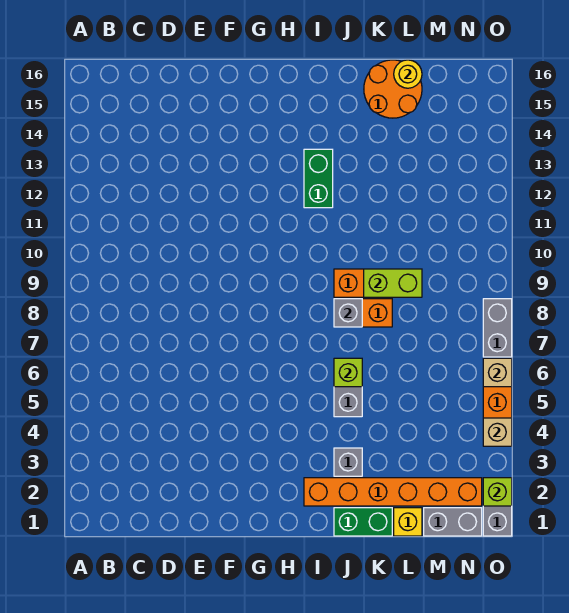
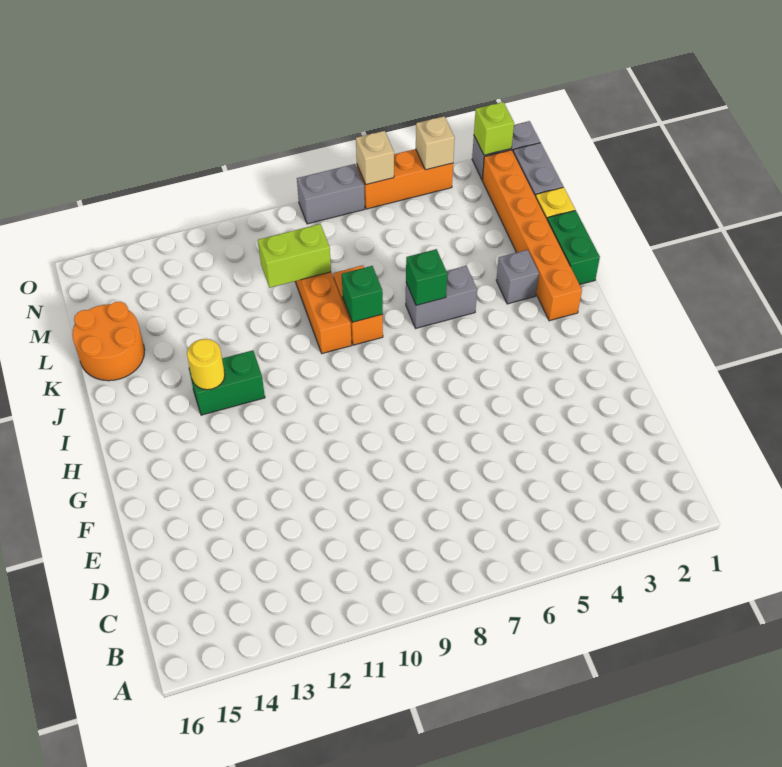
lime brick J6 level 2 -> green brick J6 level 2
grey brick J8 level 2 -> green brick J8 level 2
lime brick K9:L9 level 2 -> lime brick L9:L10 level 2
yellow round brick L16 level 2 -> yellow round brick I13 level 2

